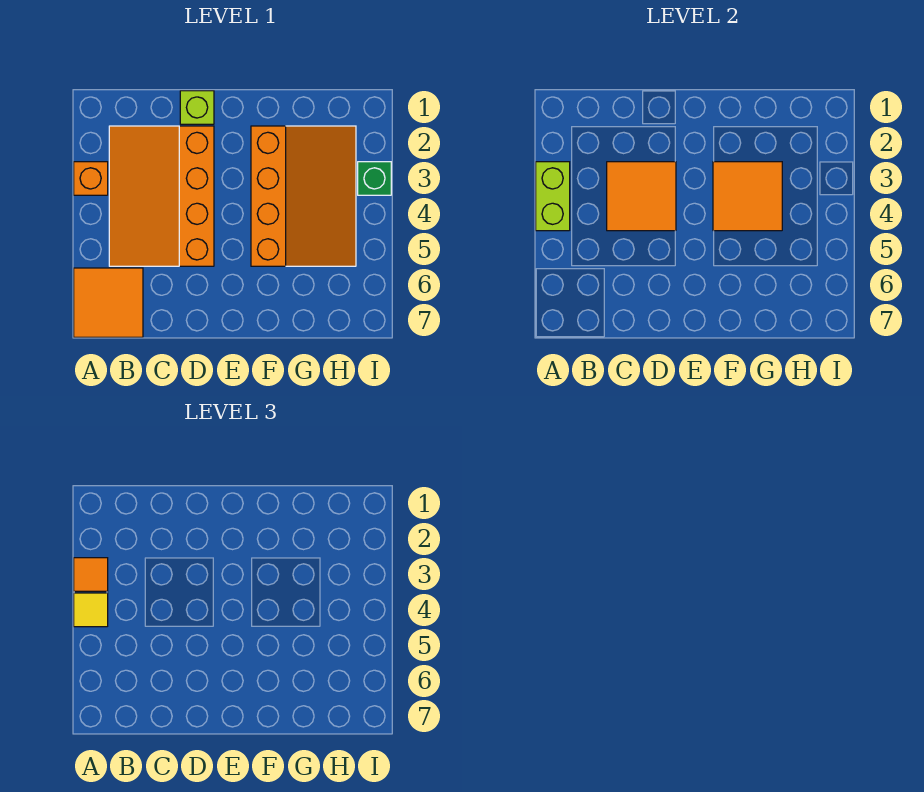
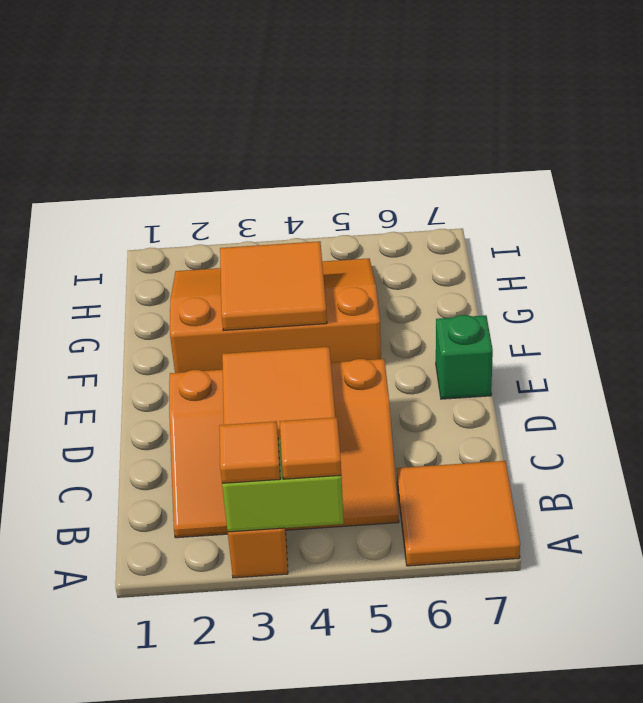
yellow tile A4 level 3 -> orange tile A4 level 3
lime brick D1 level 1 -> none
green brick I3 level 1 -> green brick E7 level 1

